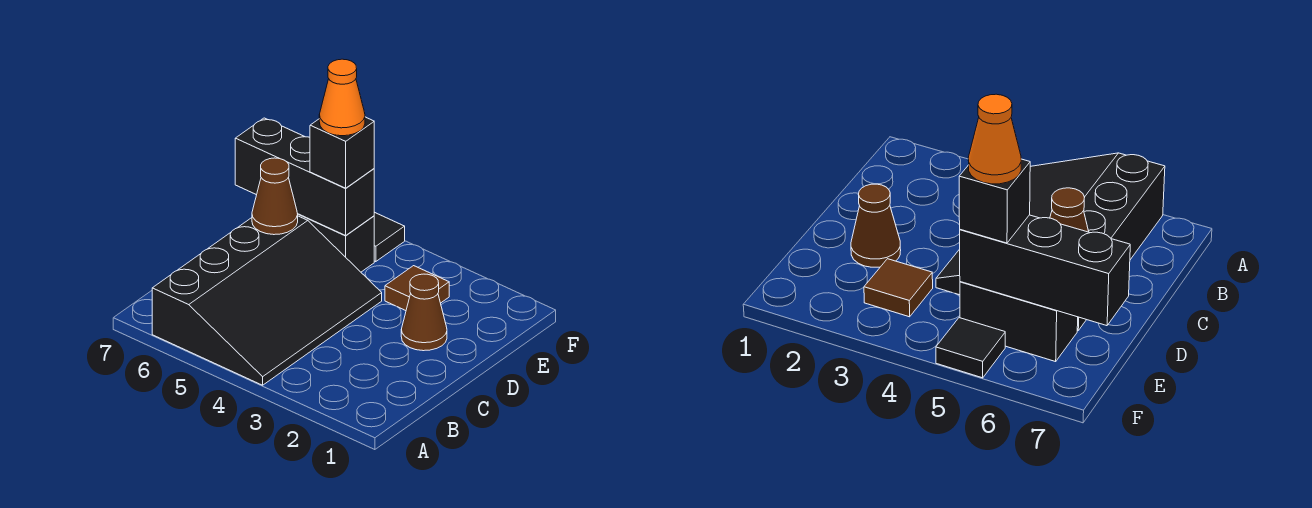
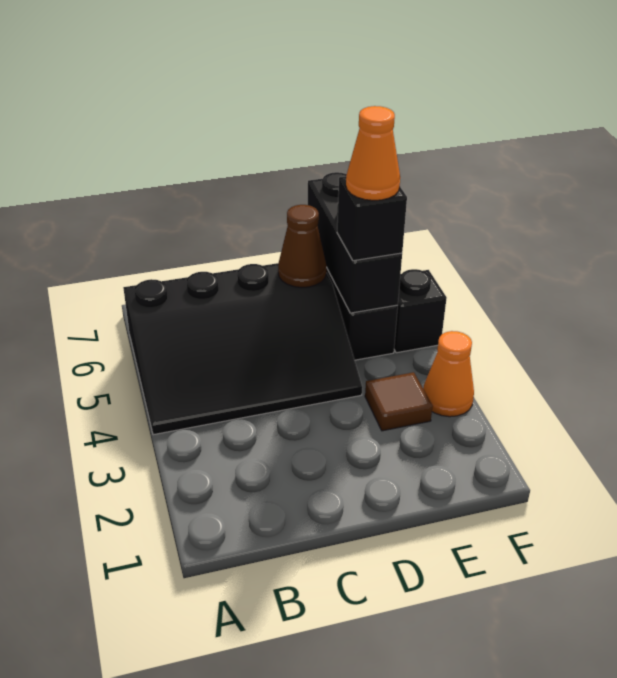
brown cone D2 level 1 -> none
none -> orange cone F3 level 1
black tile F5 level 1 -> black brick F5 level 1

